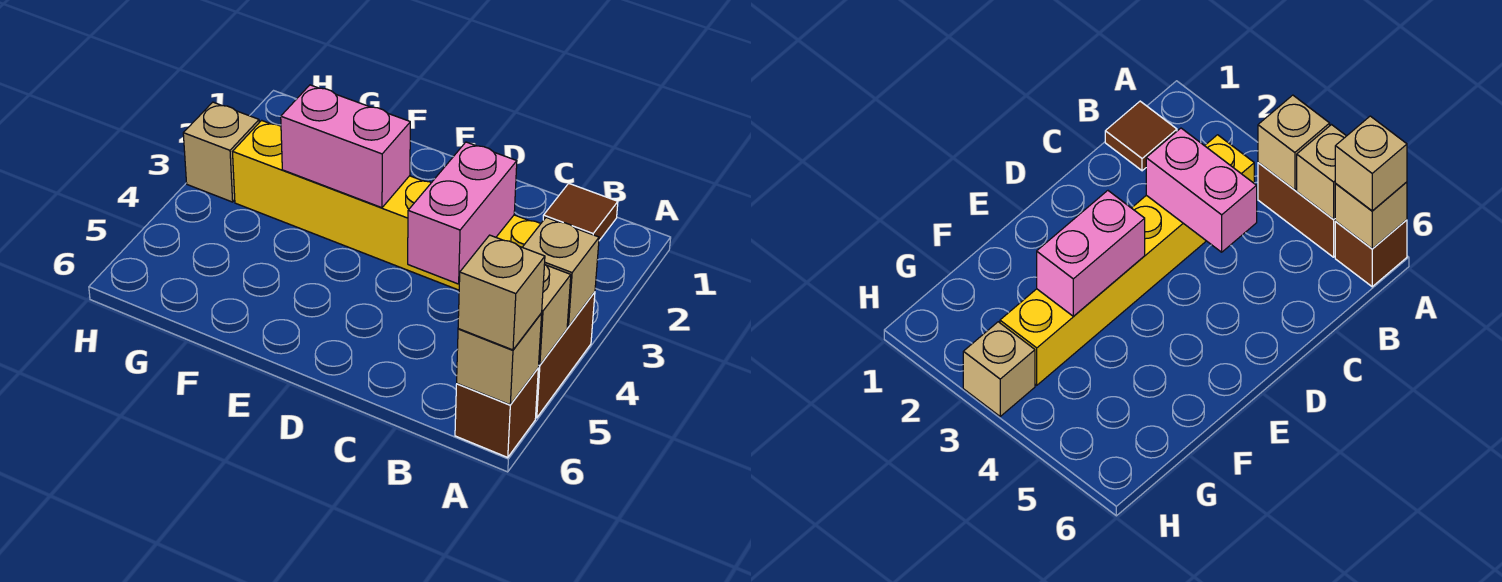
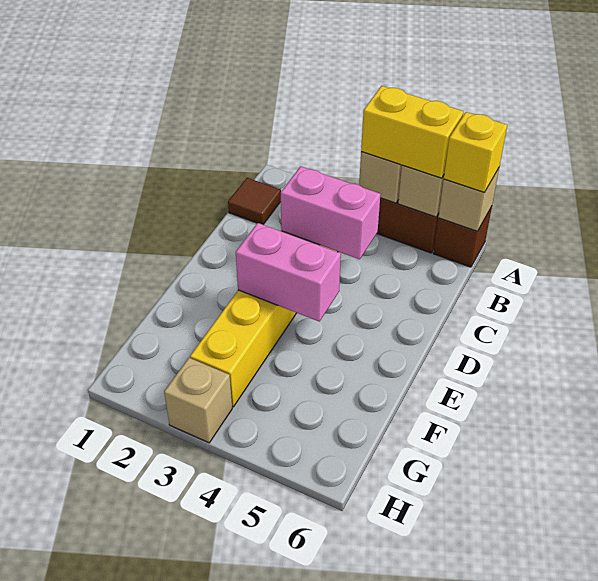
none -> yellow brick A4:A5 level 3
tan brick A6 level 3 -> yellow brick A6 level 3
pink brick E3:F3 level 2 -> pink brick E3:E4 level 2

